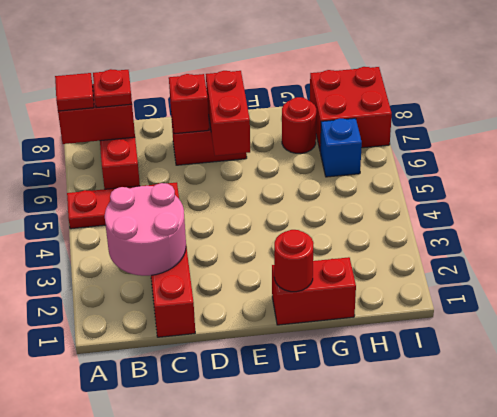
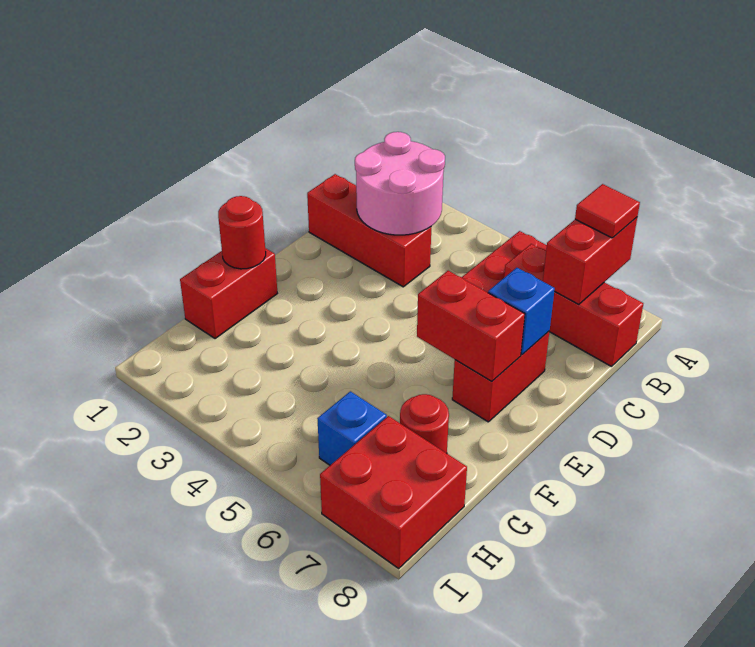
red plate B7 level 3 -> none
red brick D7 level 2 -> blue brick D7 level 2

